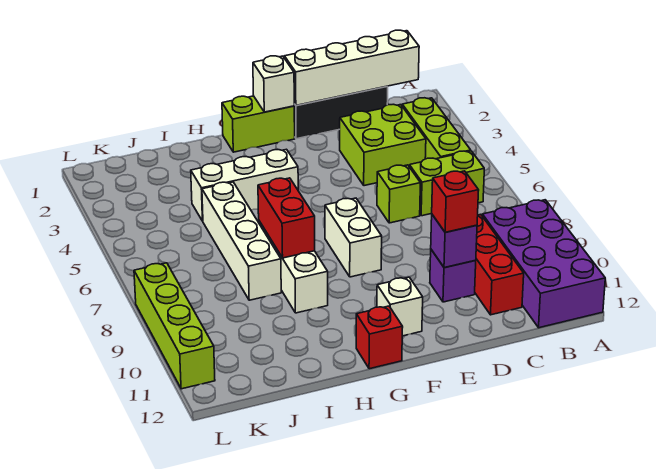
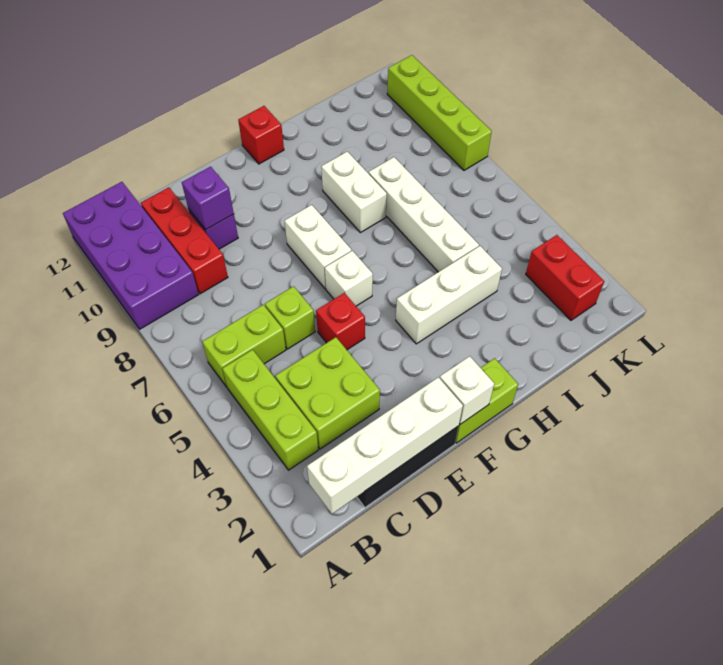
red brick D10 level 3 -> red brick E5 level 1
white brick F11 level 1 -> white brick F6 level 1
red brick H7:H8 level 2 -> red brick K2:K3 level 1

